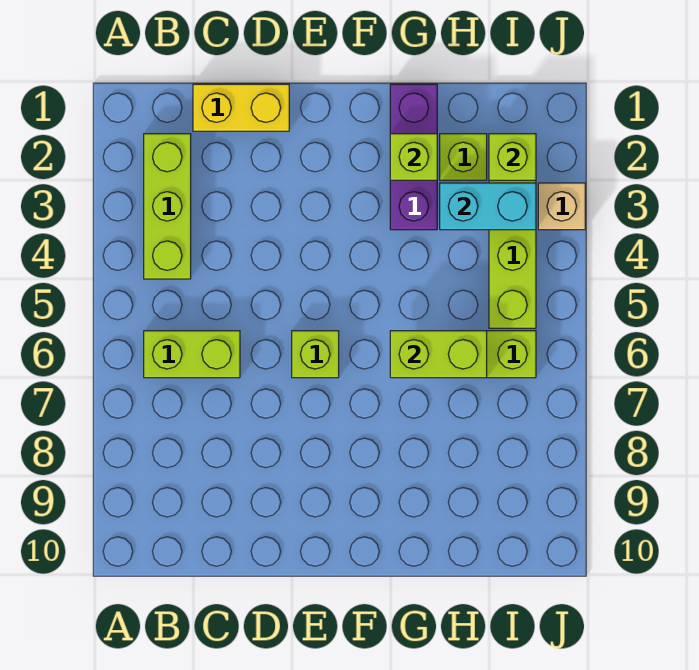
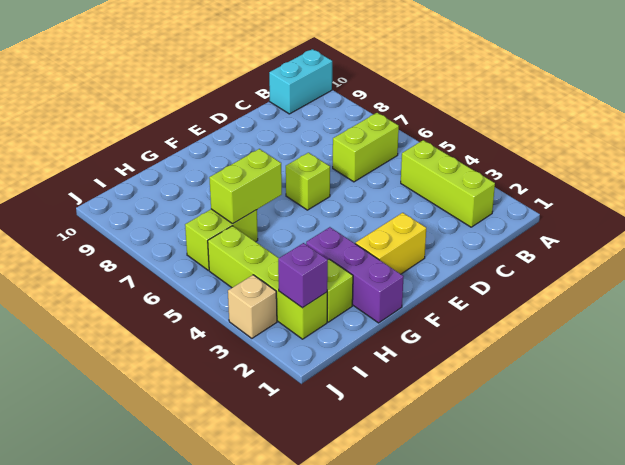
yellow brick C1:D1 level 1 -> yellow brick E2:F2 level 1
lime brick G2 level 2 -> none
cyan brick H3:I3 level 2 -> cyan brick A10:B10 level 1
lime brick I2 level 2 -> purple brick I2 level 2

